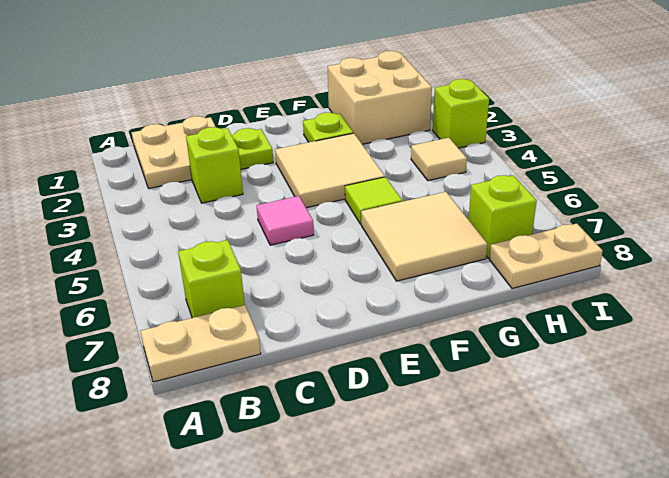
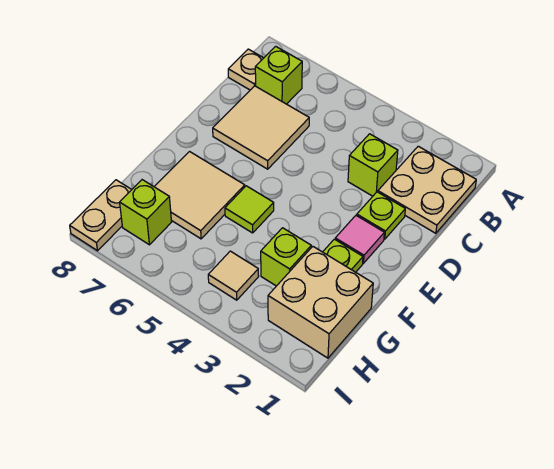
tan plate A8:B8 level 1 -> tan plate B8 level 1
pink tile D5 level 1 -> pink tile E2 level 1
tan tile E3:F4 level 1 -> tan tile C6:D7 level 1
lime brick I3 level 1 -> lime brick G3 level 1

